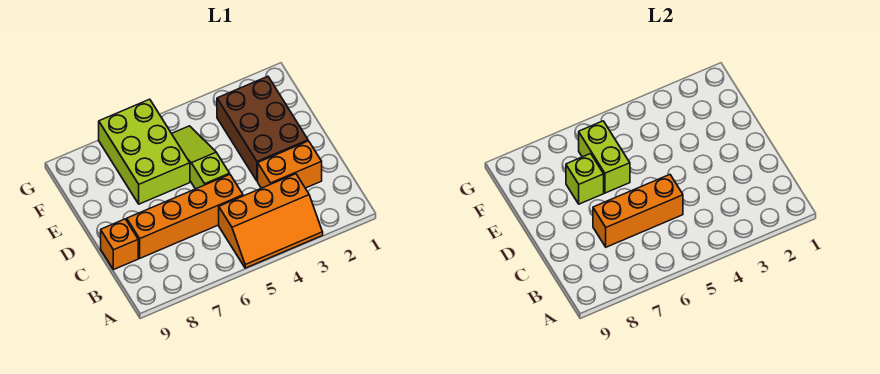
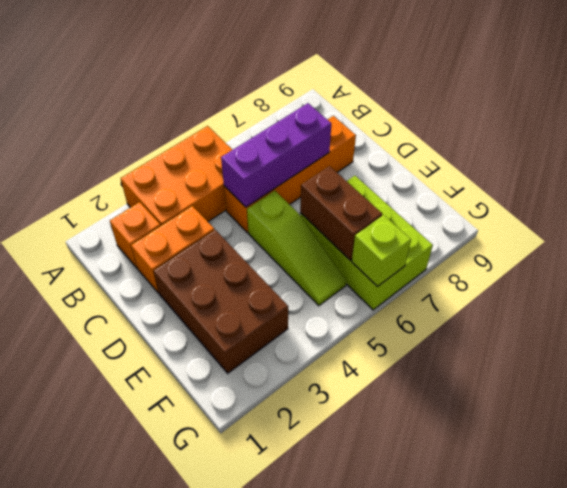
orange slope A3:B5 level 1 top B -> orange brick A3:B5 level 1
orange brick C5:C7 level 2 -> purple brick C5:C7 level 2
orange brick C9 level 1 -> orange brick B2 level 1
lime brick E6:F6 level 2 -> brown brick E6:F6 level 2
lime brick E7 level 2 -> lime brick G6 level 2

